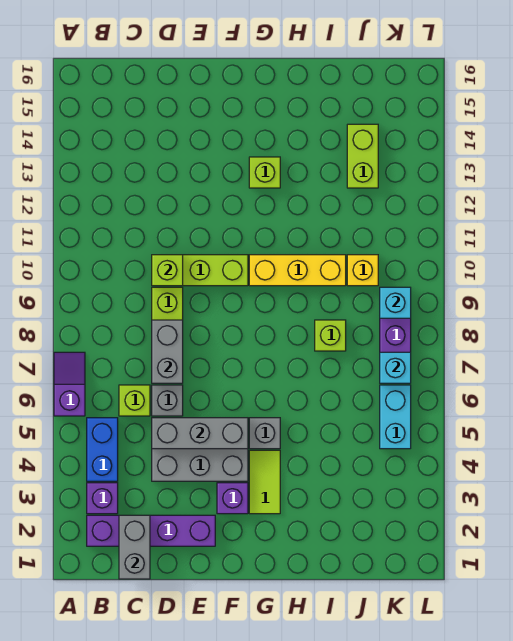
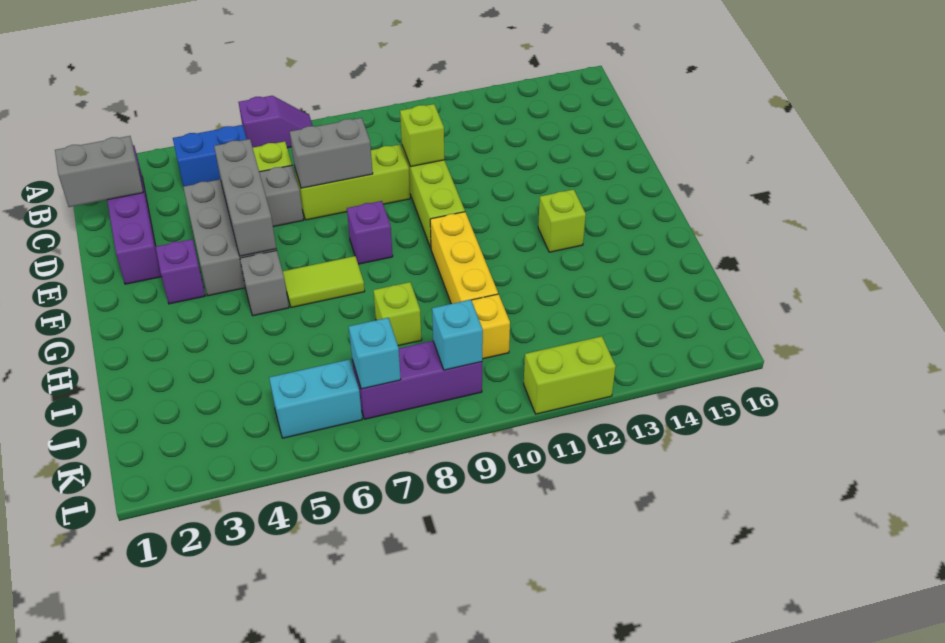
purple brick B3 level 1 -> purple brick F8 level 1
lime tile G3:G4 level 1 -> lime tile G6:G7 level 1
lime brick J13:J14 level 1 -> lime brick L11:L12 level 1

